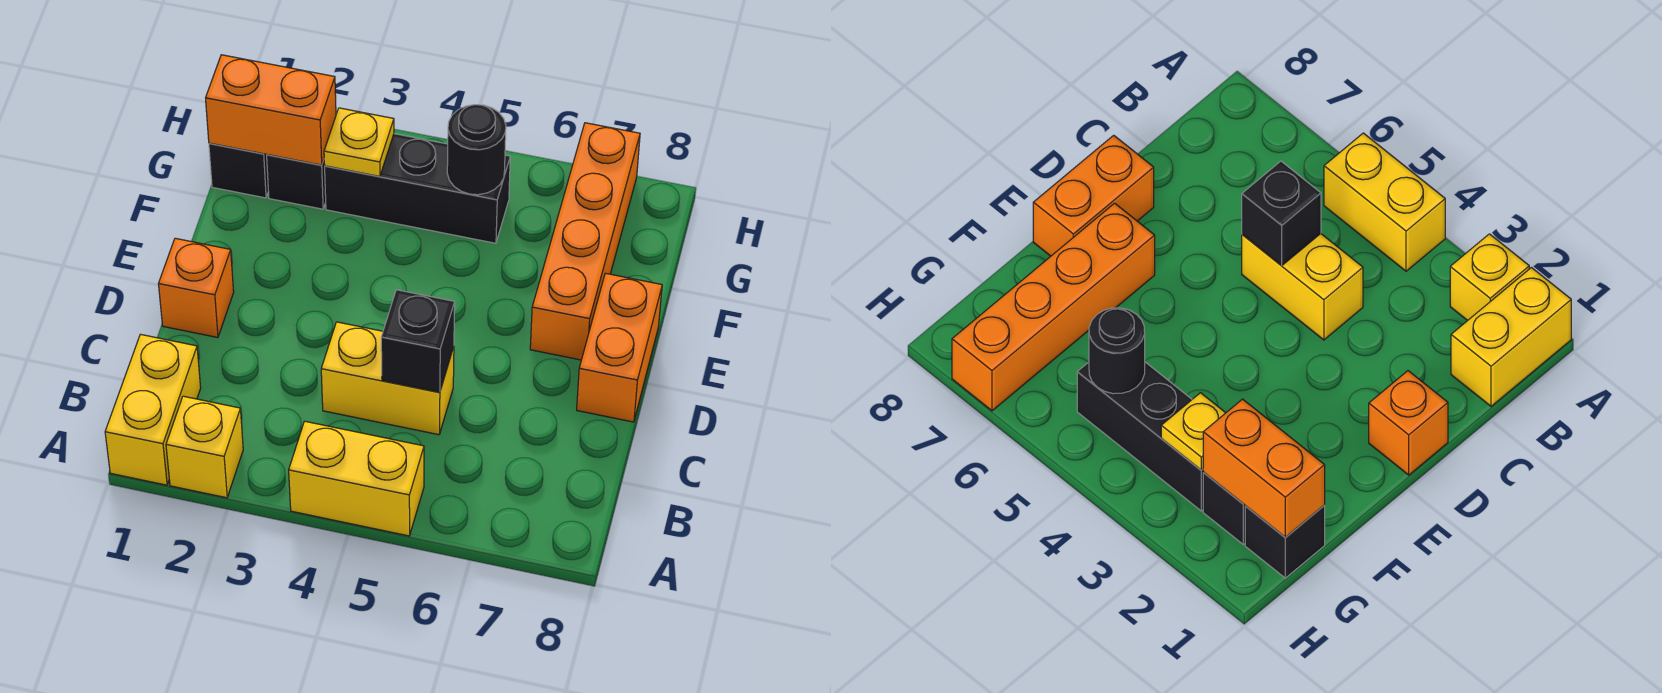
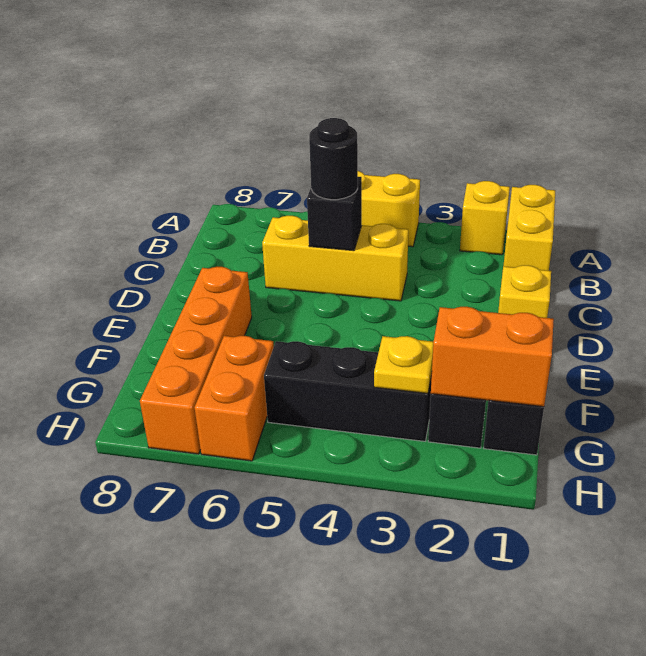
yellow brick C4:C5 level 1 -> yellow brick C4:C6 level 1
orange brick D1 level 1 -> yellow brick D1 level 1
orange brick D8:E8 level 1 -> orange brick G6:H6 level 1
black round brick G5 level 2 -> black round brick C5 level 3

